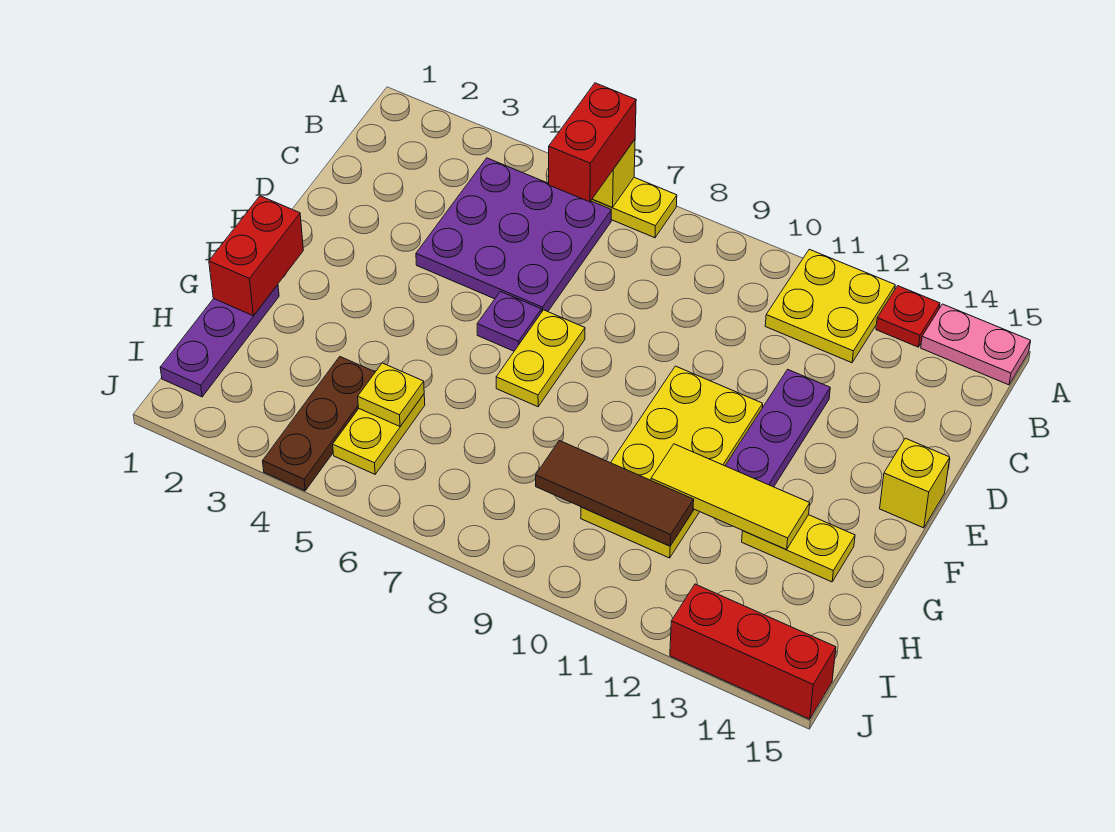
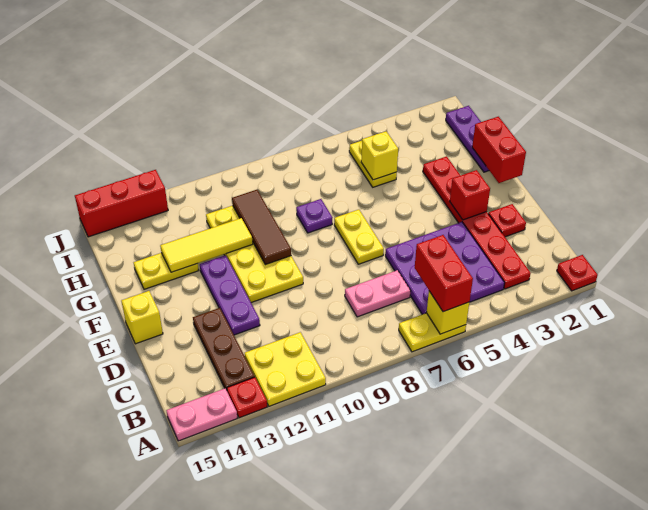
none -> red plate A1 level 1
none -> red plate B3:G3 level 1
none -> pink plate C7:C8 level 1
none -> red plate D2 level 1
none -> red brick E3 level 2
purple plate E6 level 1 -> purple plate G8 level 1
brown plate H4:J4 level 1 -> brown plate B13:D13 level 1
yellow plate H5 level 2 -> yellow brick H5 level 2
brown tile H9:H11 level 2 -> brown tile F10:H10 level 2

